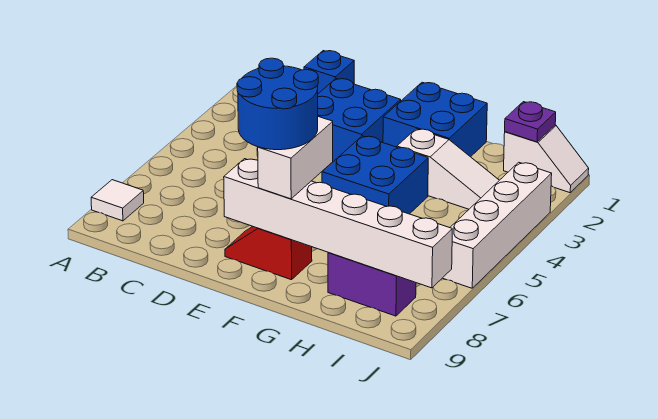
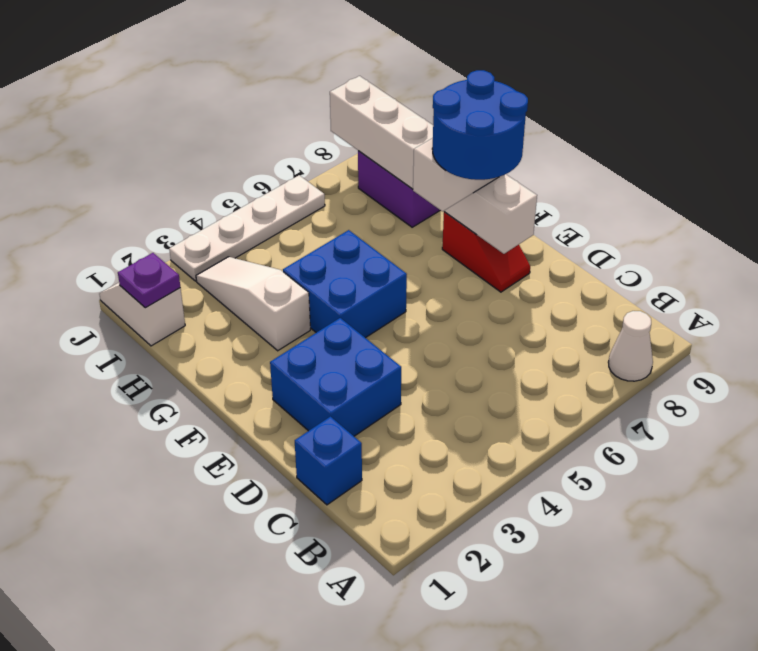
white tile A8 level 1 -> white cone A8 level 1
blue brick F1:G2 level 1 -> none
white brick J3:J6 level 1 -> white plate J3:J6 level 1

